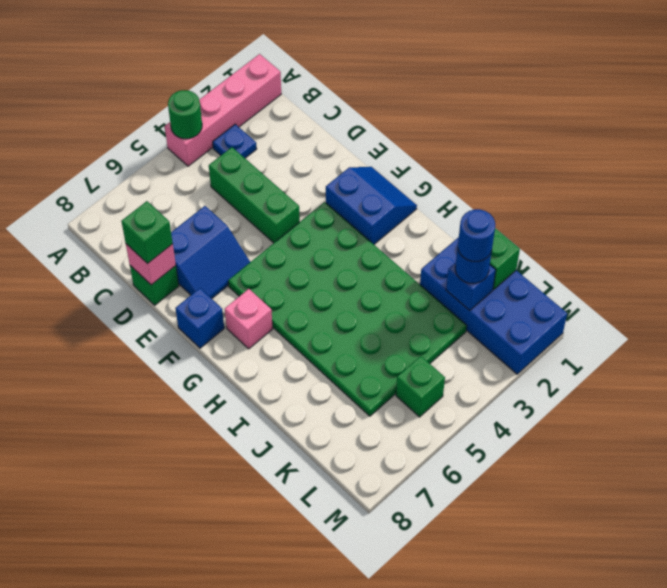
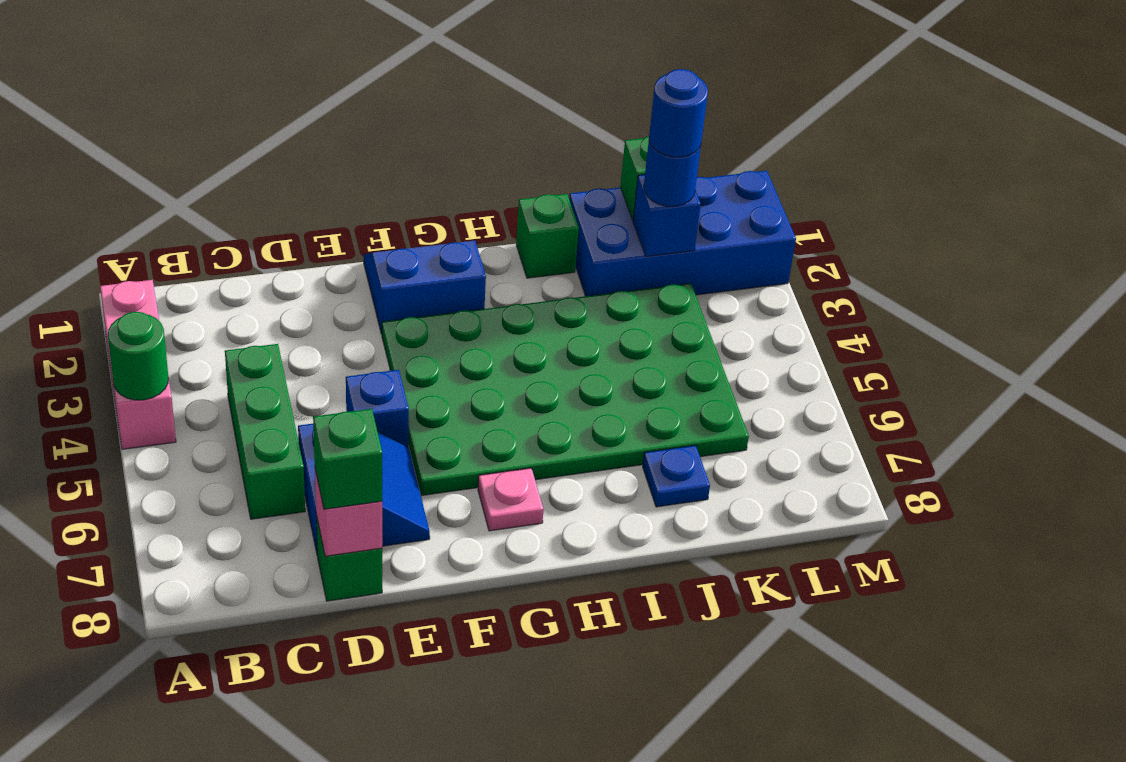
pink brick A1:A4 level 1 -> pink brick A2:A4 level 1
blue plate B3 level 1 -> blue plate J7 level 1
green brick C4:E4 level 1 -> green brick C4:C6 level 1
blue brick F8 level 1 -> blue brick E5 level 1
pink brick G7 level 1 -> pink plate G7 level 1
green brick L5 level 1 -> green brick I1 level 1

